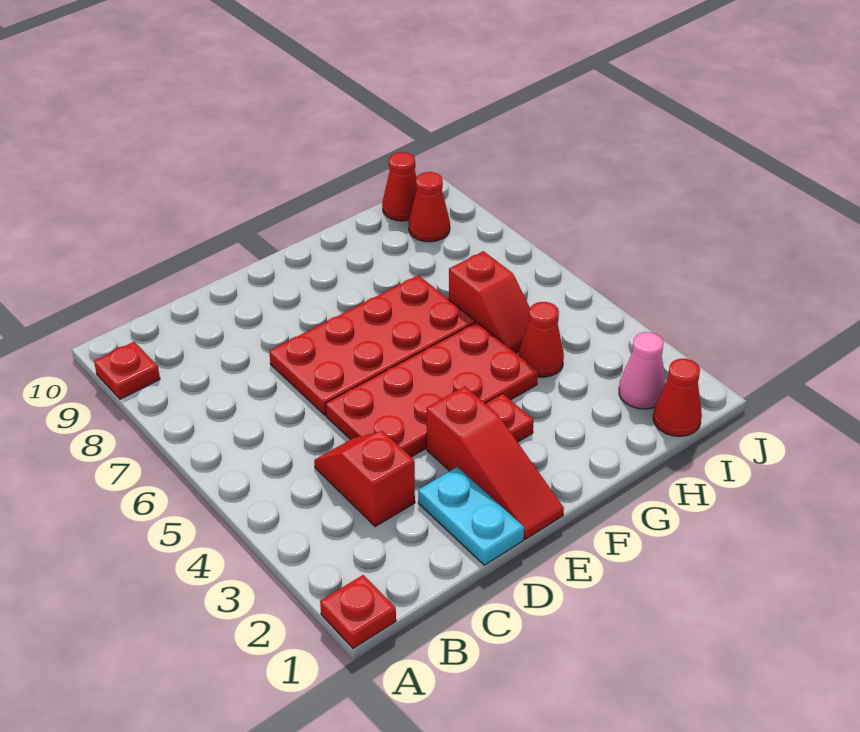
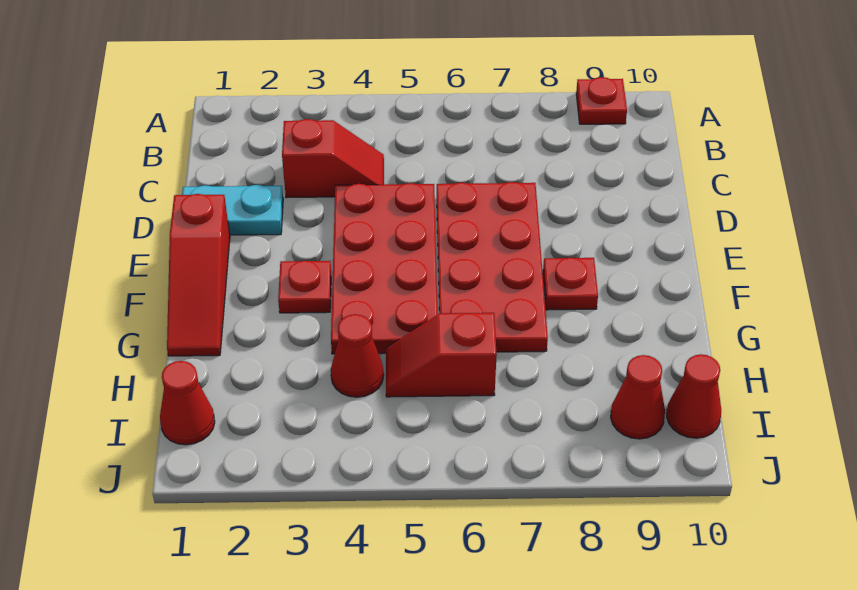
red plate A1 level 1 -> red plate F8 level 1
red slope E1:E3 level 1 top 3 -> red slope E1:G1 level 1 top E
pink cone I2 level 1 -> none

